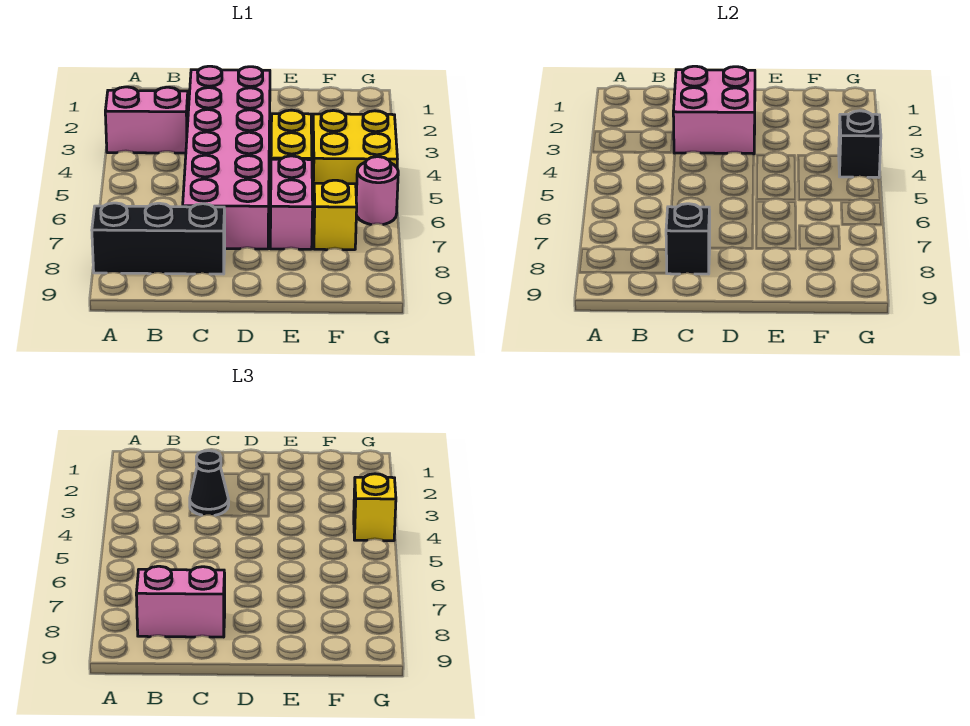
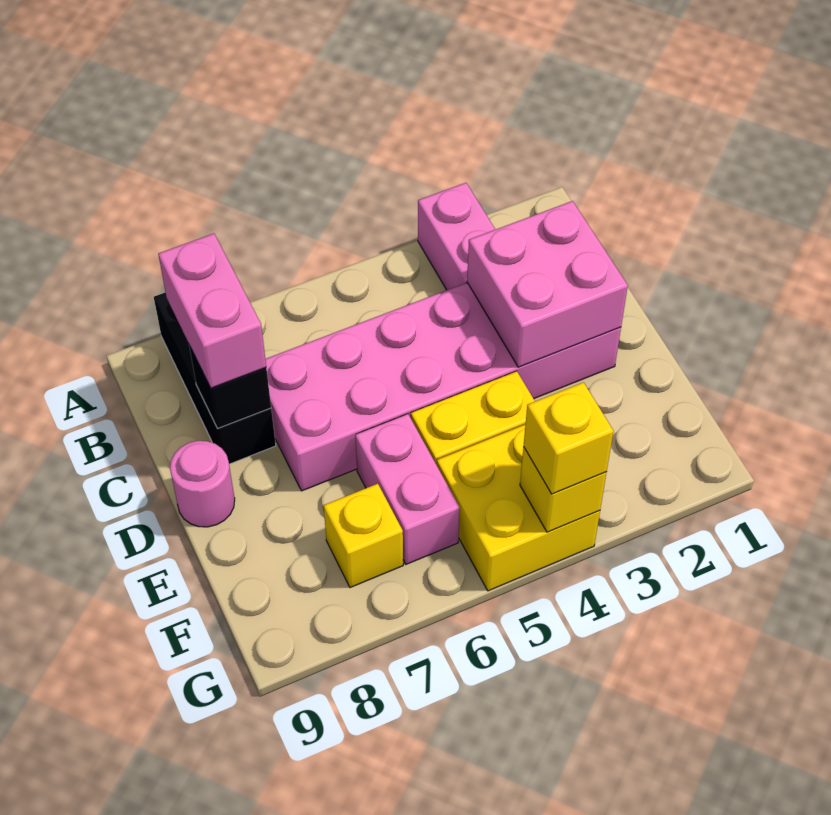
black cone C3 level 3 -> none
pink brick E6:E7 level 1 -> pink brick E6:F6 level 1
black brick G4 level 2 -> yellow brick G4 level 2
pink round brick G6 level 1 -> pink round brick D9 level 1

